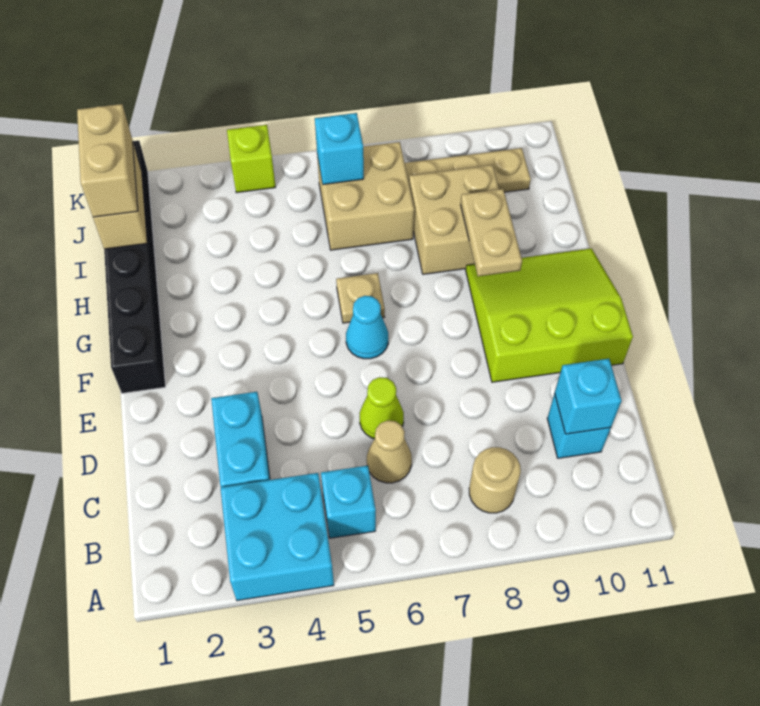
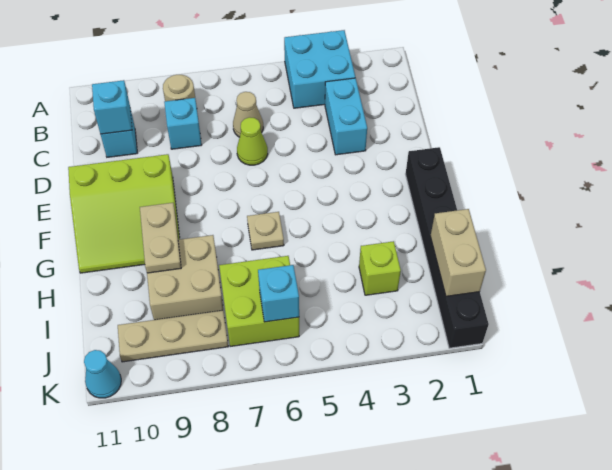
cyan brick B5 level 1 -> cyan brick C8 level 1
cyan cone F6 level 1 -> cyan cone K11 level 1
tan brick I1:J1 level 3 -> none
tan brick I6:J7 level 1 -> lime brick I6:J7 level 1
lime brick K4 level 1 -> lime brick I3 level 1

